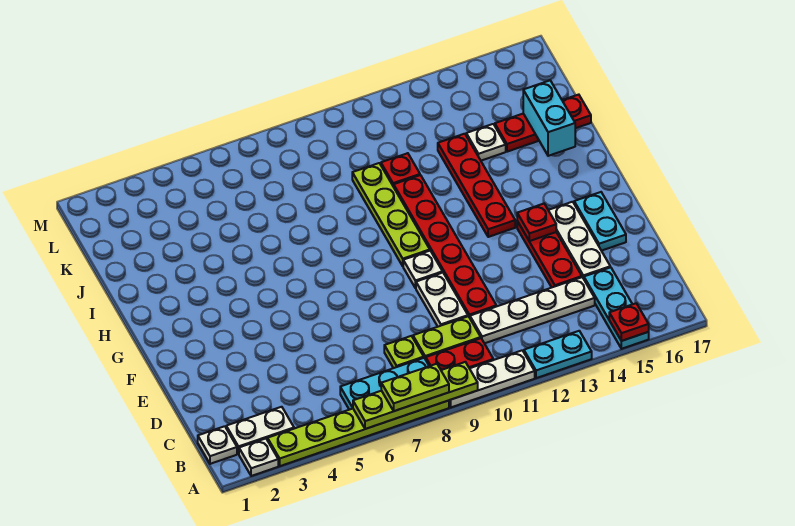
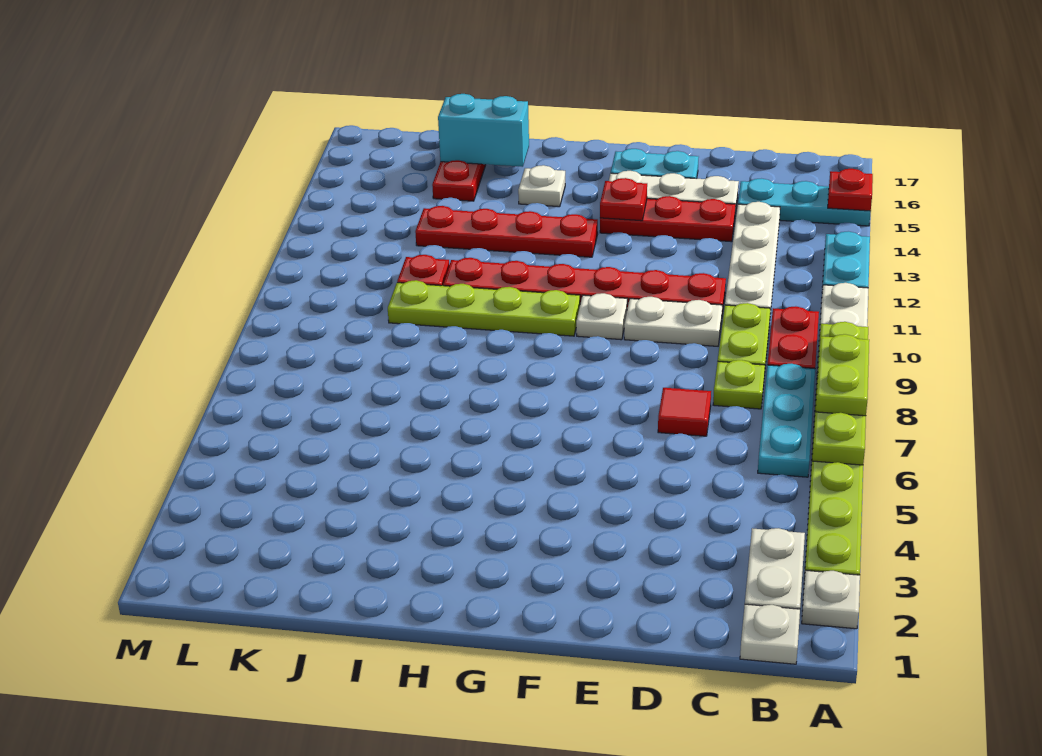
none -> red tile D7 level 1
white plate J14 level 1 -> white plate H15 level 1

